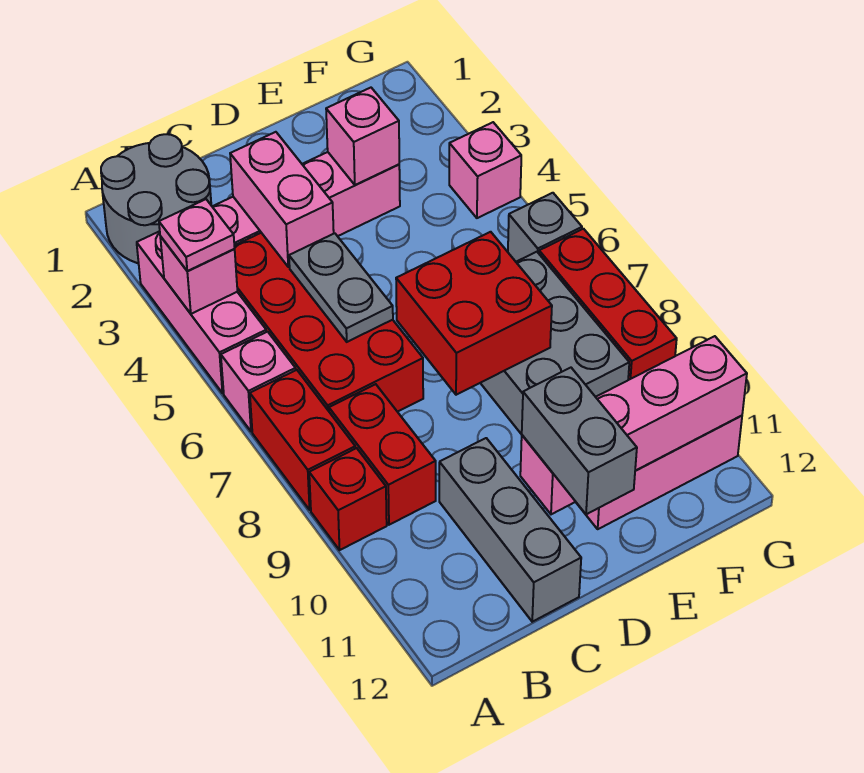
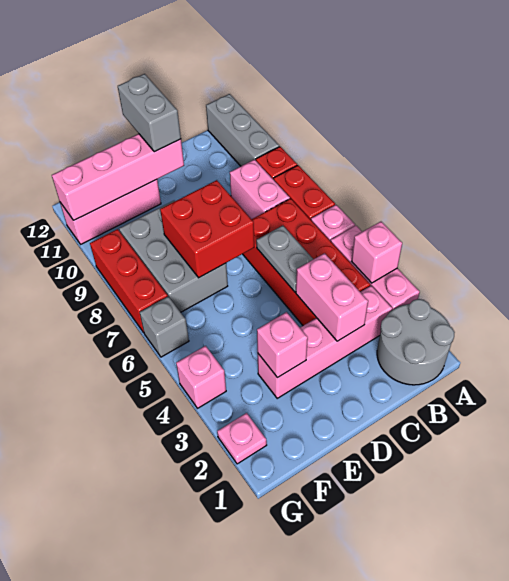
pink plate A4 level 3 -> pink plate G2 level 1
red brick B8:B9 level 1 -> pink brick B8:B9 level 1
grey brick C10:C12 level 1 -> grey brick A10:A12 level 1

